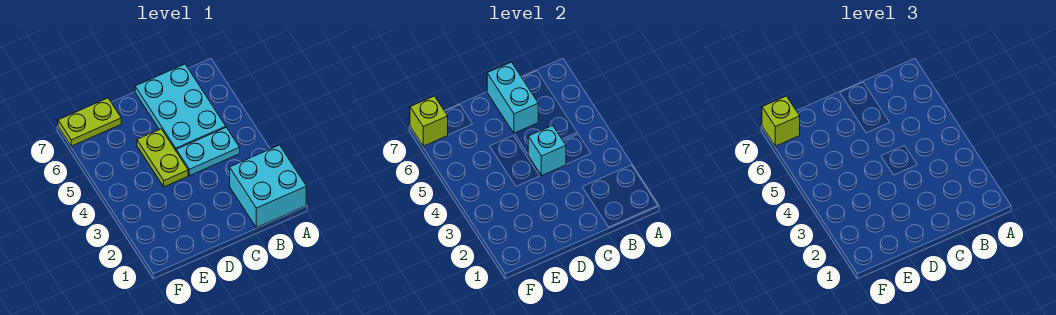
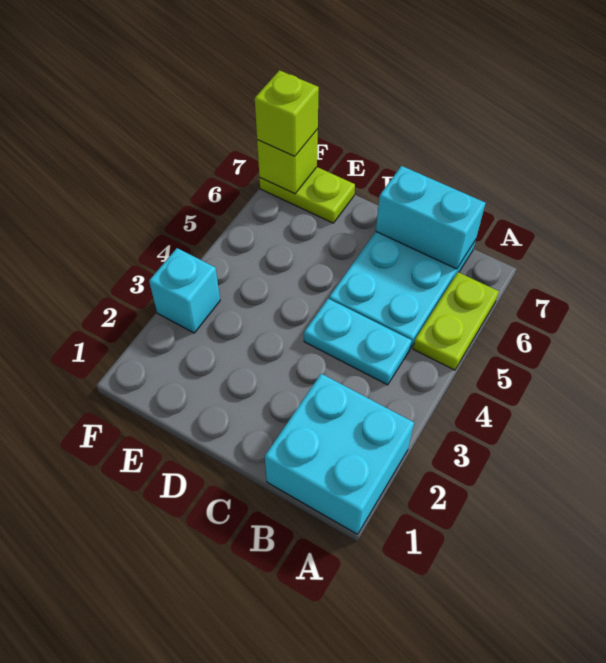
cyan brick C4 level 2 -> cyan brick F3 level 1
cyan brick C6:C7 level 2 -> cyan brick B7:C7 level 2
lime plate D4:D5 level 1 -> lime plate A5:A6 level 1

